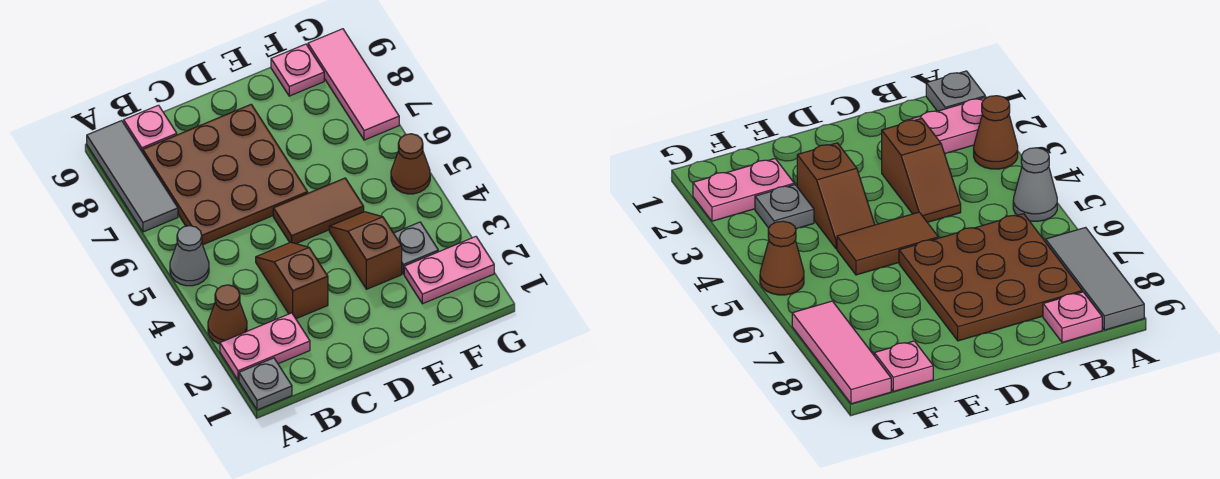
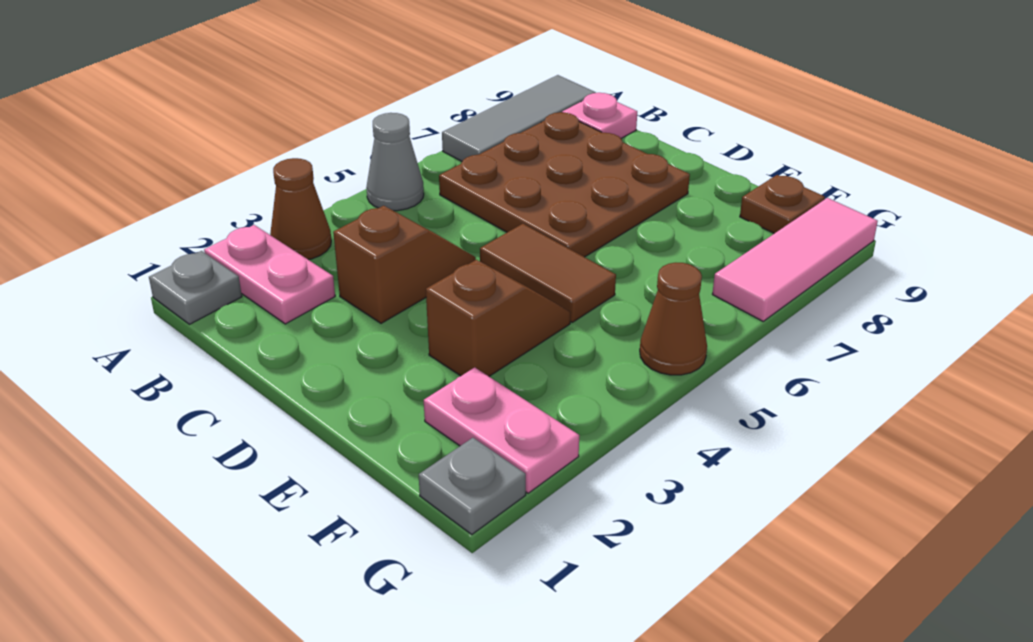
grey plate F3 level 1 -> grey plate G1 level 1
pink plate F9 level 1 -> brown plate F9 level 1

